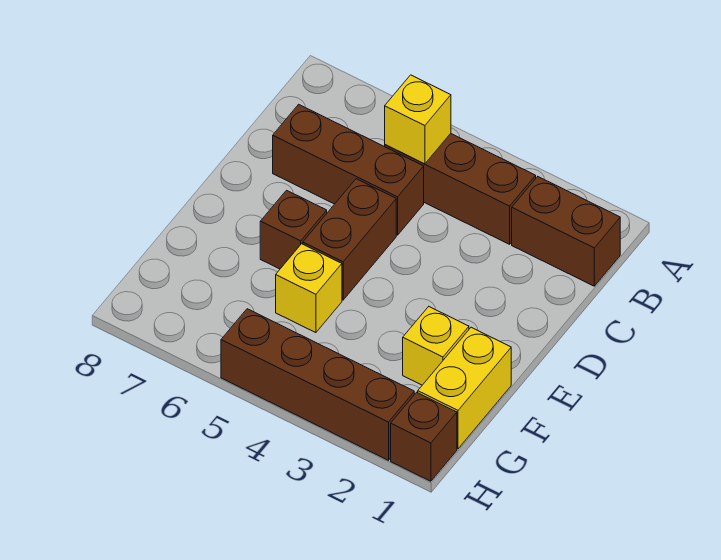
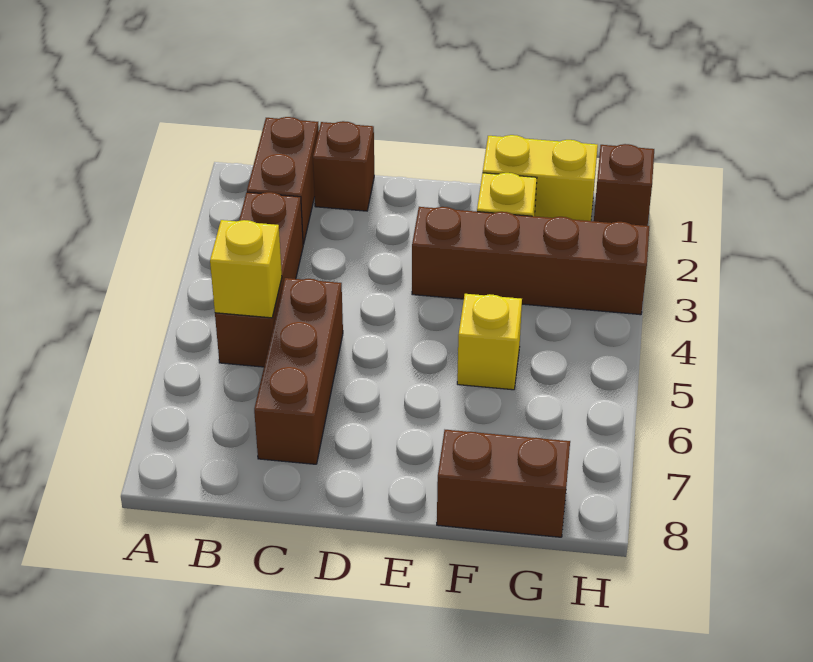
brown brick D5:E5 level 1 -> brown brick F8:G8 level 1
brown brick E6 level 1 -> brown brick C1 level 1
brown brick H2:H5 level 1 -> brown brick E3:H3 level 1

